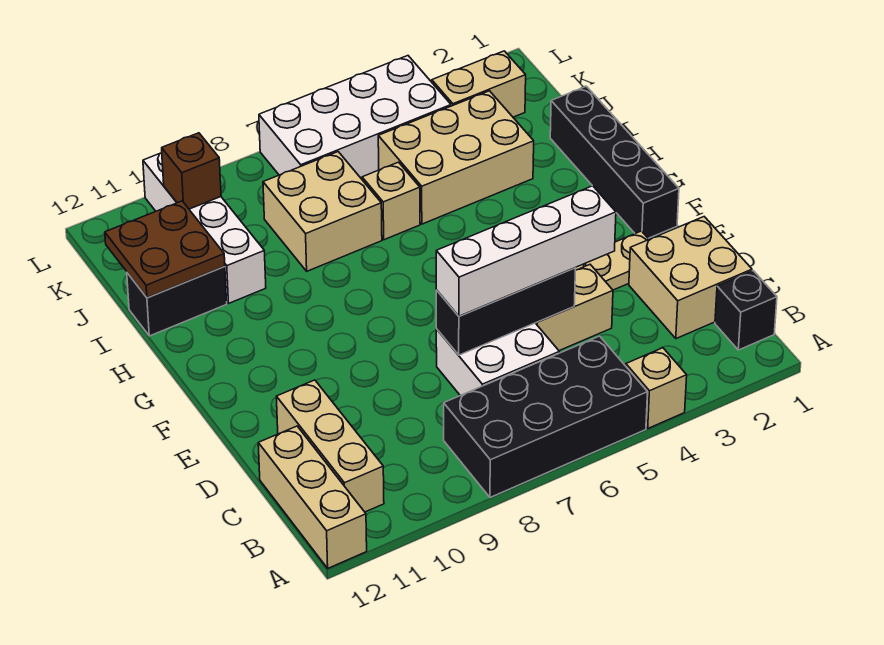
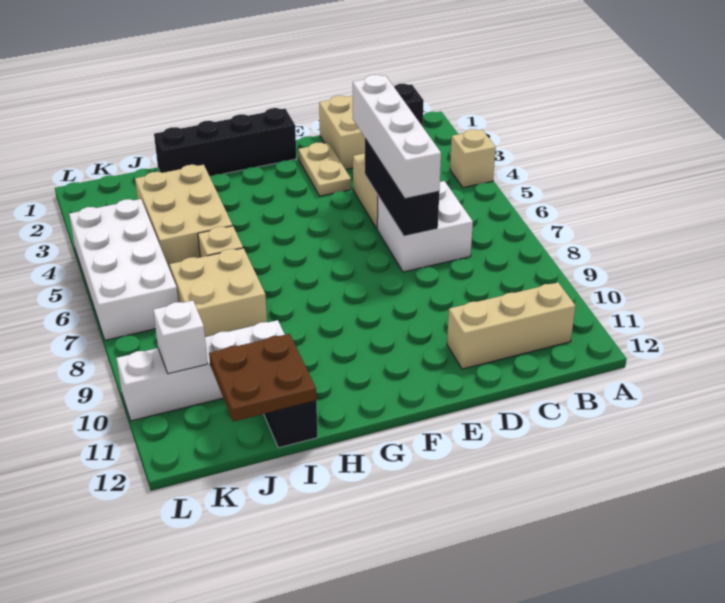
black brick A5:B8 level 1 -> none
tan brick A12:C12 level 1 -> none
tan brick K2:K3 level 1 -> none
brown brick K10 level 2 -> white brick K10 level 2

